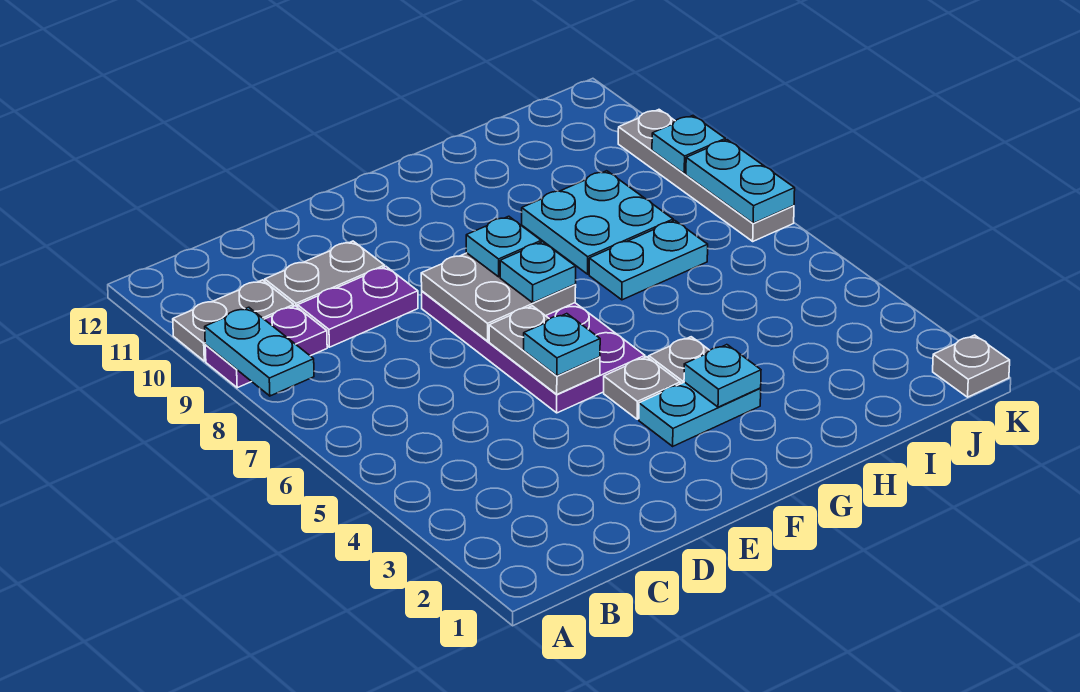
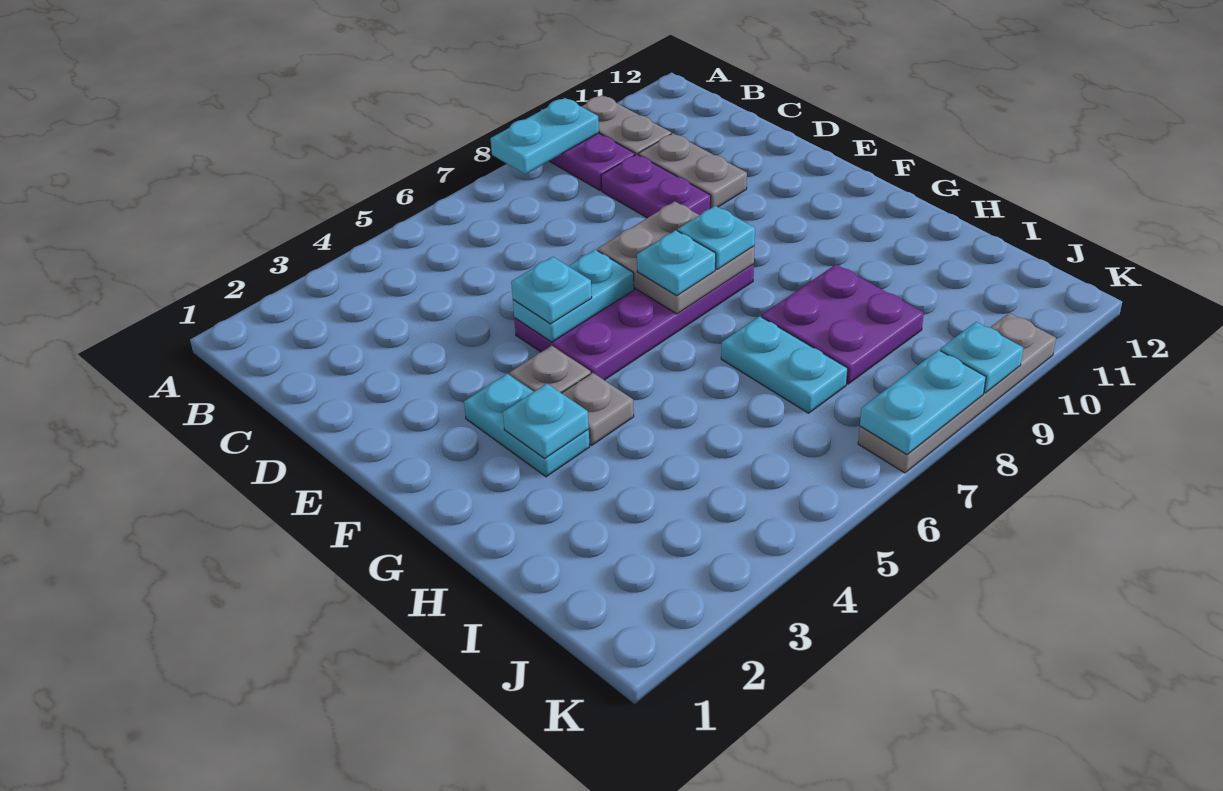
grey plate E5:E6 level 2 -> cyan plate E5:E6 level 2
cyan plate H8:I9 level 1 -> purple plate H8:I9 level 1
grey plate K1 level 1 -> none

